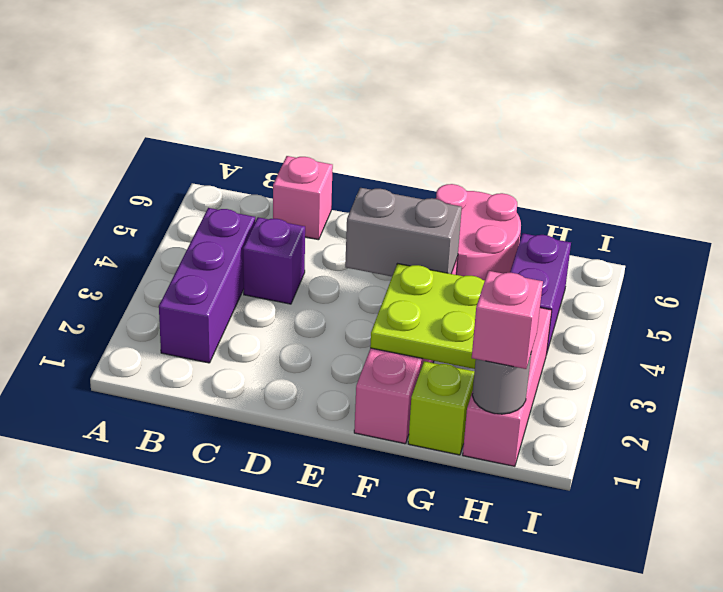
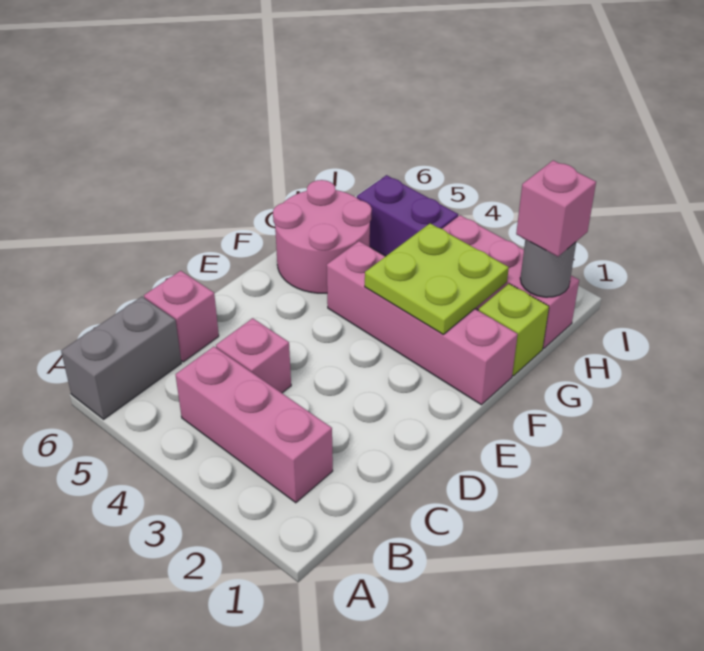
purple brick B2:B4 level 1 -> pink brick B2:B4 level 1
purple brick C4 level 1 -> pink brick C4 level 1
grey brick E4:F4 level 2 -> grey brick A6:B6 level 1

